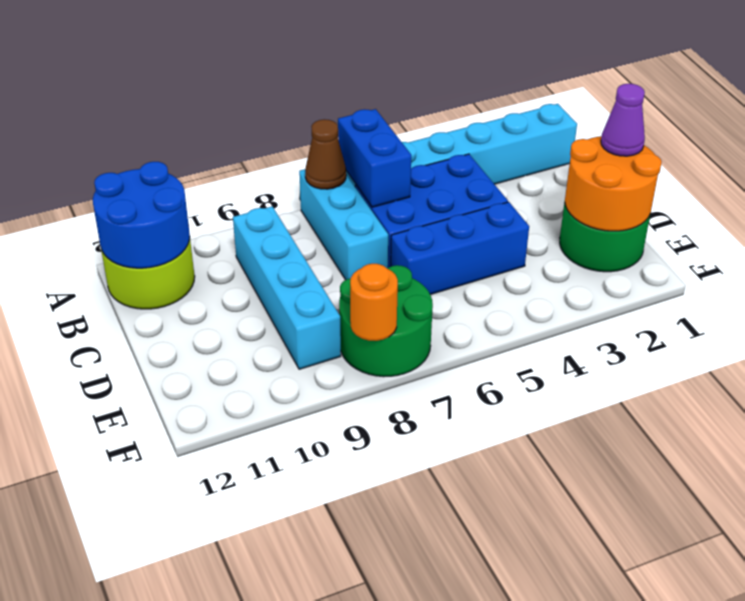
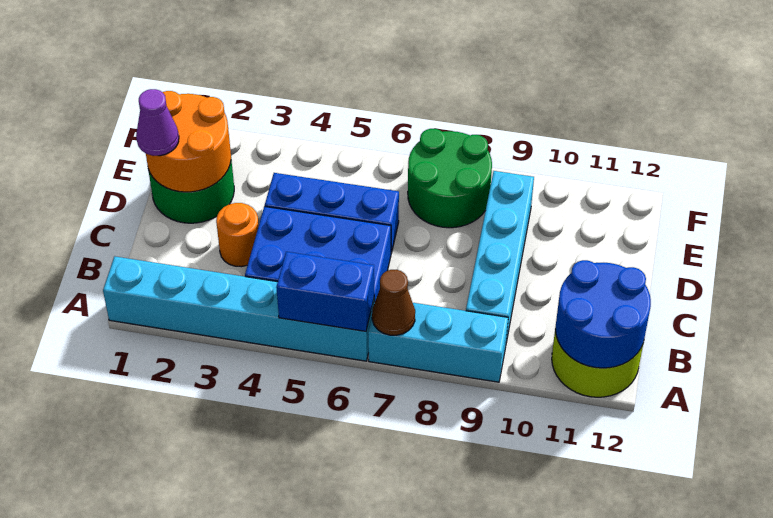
blue brick A6:B6 level 2 -> blue brick A5:A6 level 2
cyan brick A7:C7 level 1 -> cyan brick A7:A9 level 1
orange round brick F8 level 2 -> orange round brick C3 level 1

